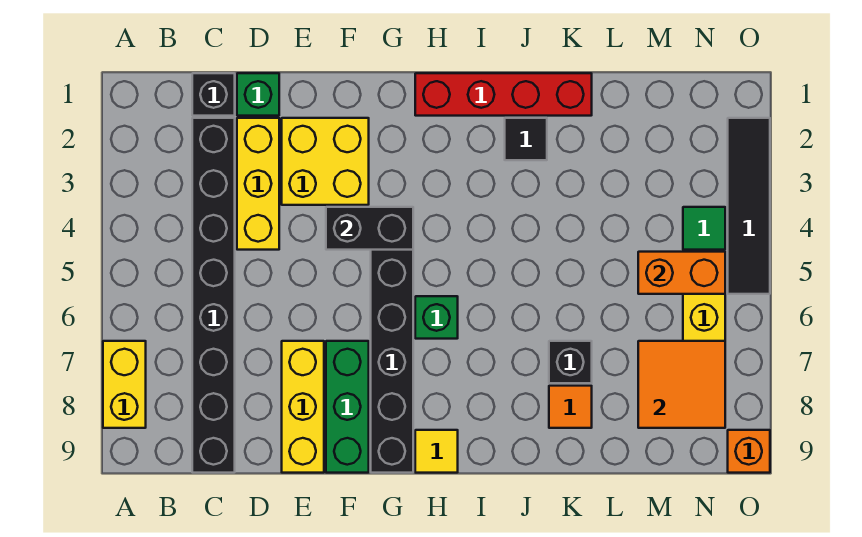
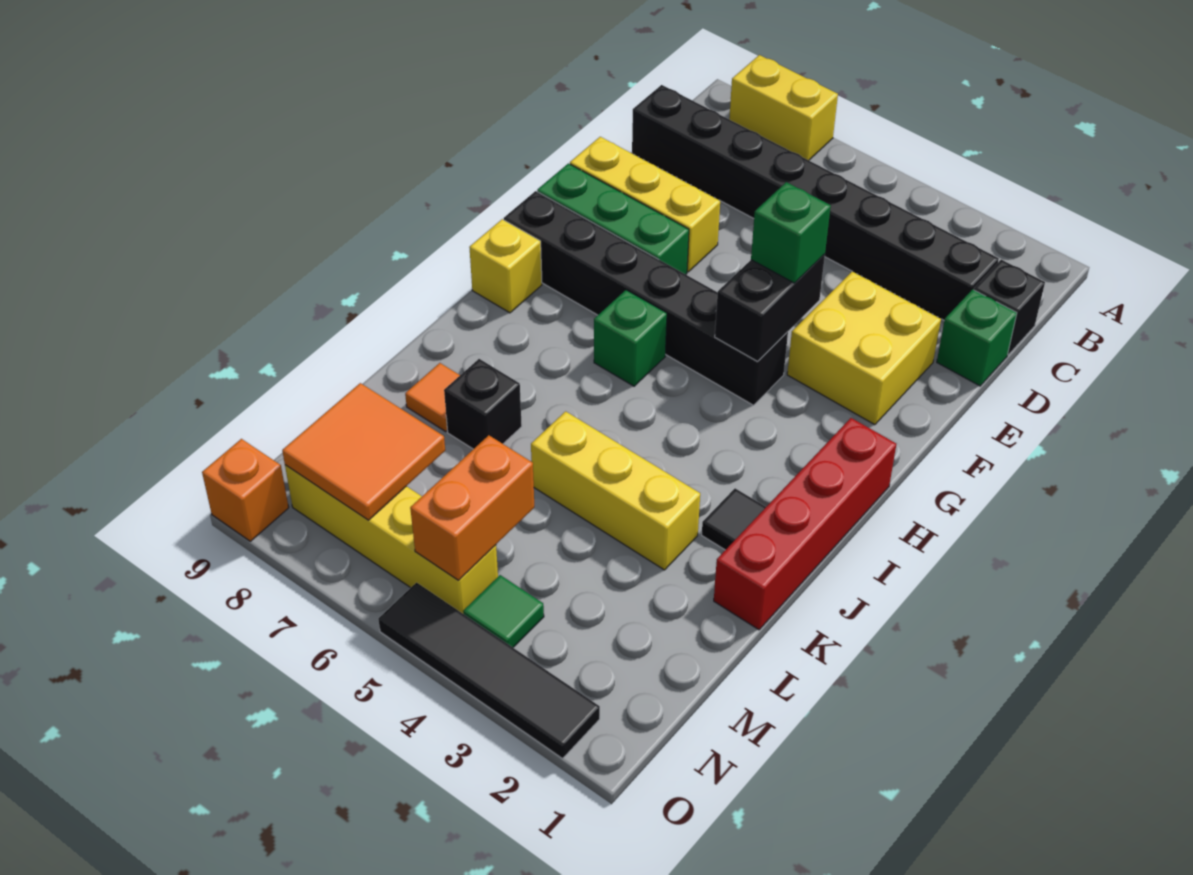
yellow brick D2:D4 level 1 -> yellow brick K3:K5 level 1
none -> green brick F4 level 3
yellow tile H9 level 1 -> yellow brick H9 level 1

